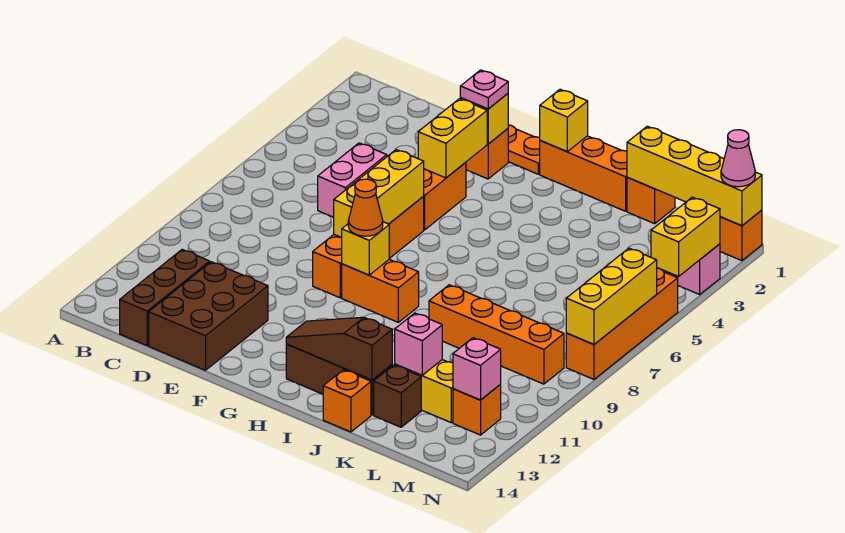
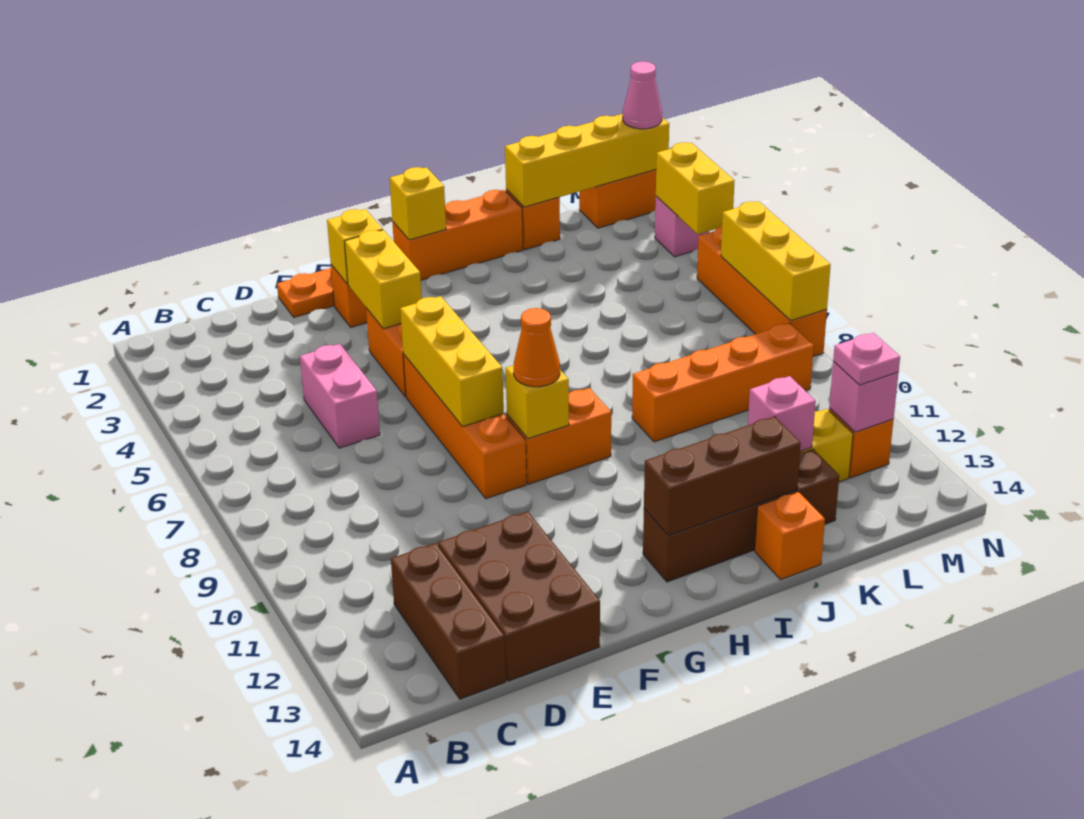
pink plate F2 level 3 -> pink plate M12 level 3
brown slope H13:J13 level 2 top J -> brown brick H13:J13 level 2

